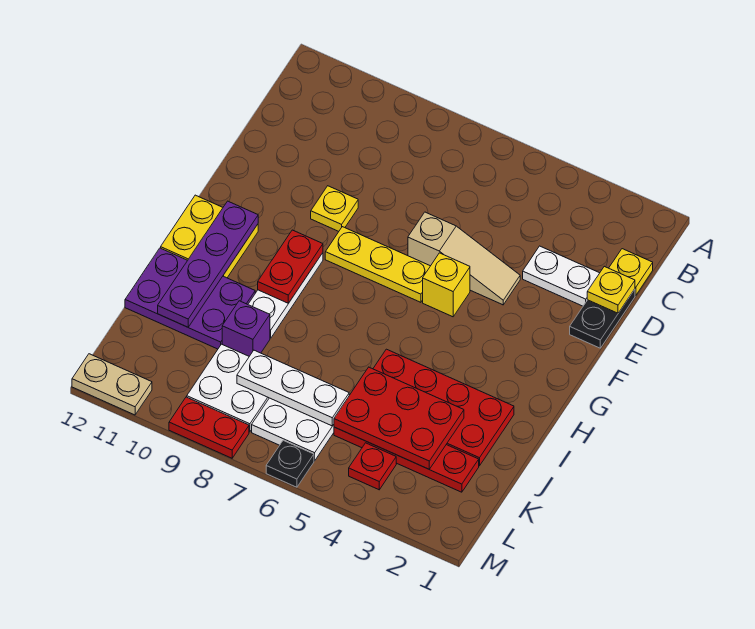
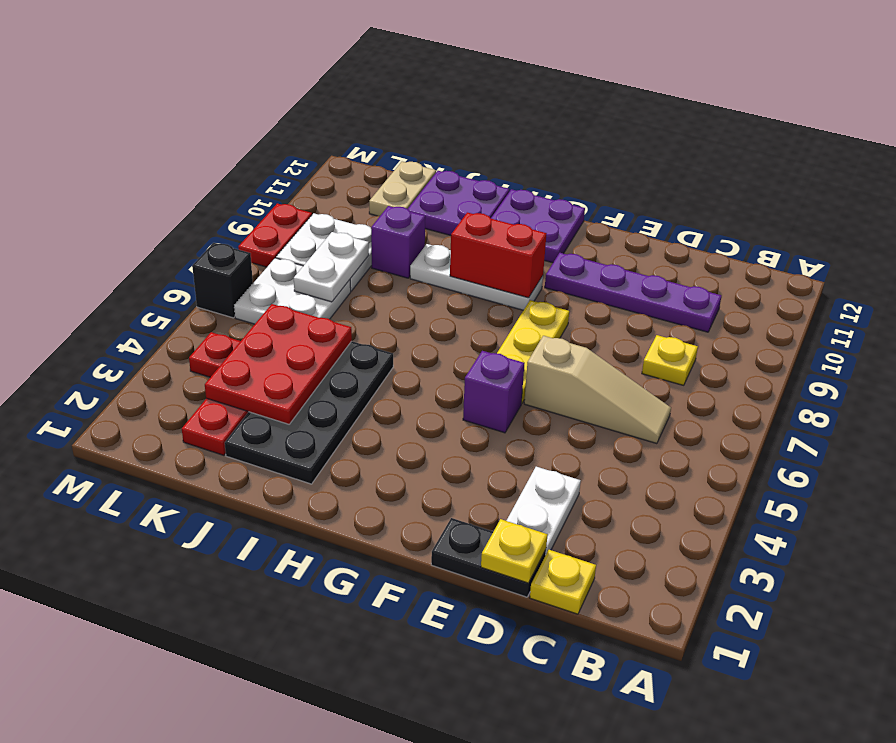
tan slope E4:E6 level 1 top 6 -> tan slope C6:E6 level 1 top E
yellow plate E9 level 1 -> yellow plate C8 level 1
yellow brick F5 level 1 -> purple brick F5 level 1
red plate G9:H9 level 2 -> red brick G9:H9 level 2
yellow plate G11:H12 level 1 -> purple plate G11:H12 level 1
purple plate G11:J11 level 2 -> purple plate C10:F10 level 1
red plate I2:J5 level 1 -> black plate I2:J5 level 1
purple plate I10:J12 level 1 -> purple plate I11:J12 level 1
white plate K6:K8 level 2 -> white plate K7:K8 level 2
black plate M6 level 1 -> black brick M6 level 1
tan plate M11:M12 level 1 -> tan plate K11:K12 level 1

